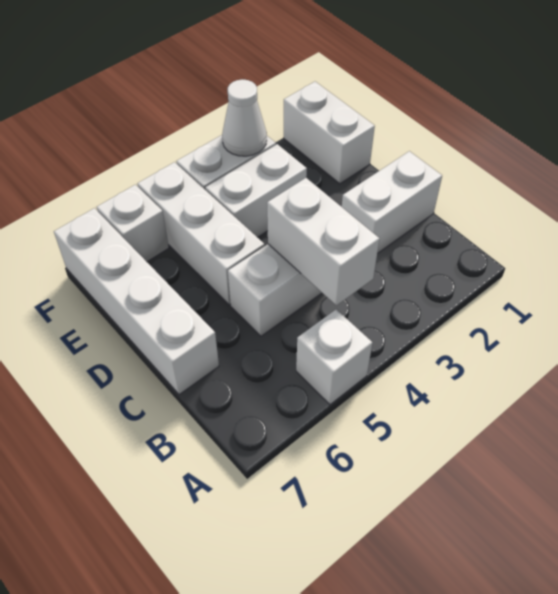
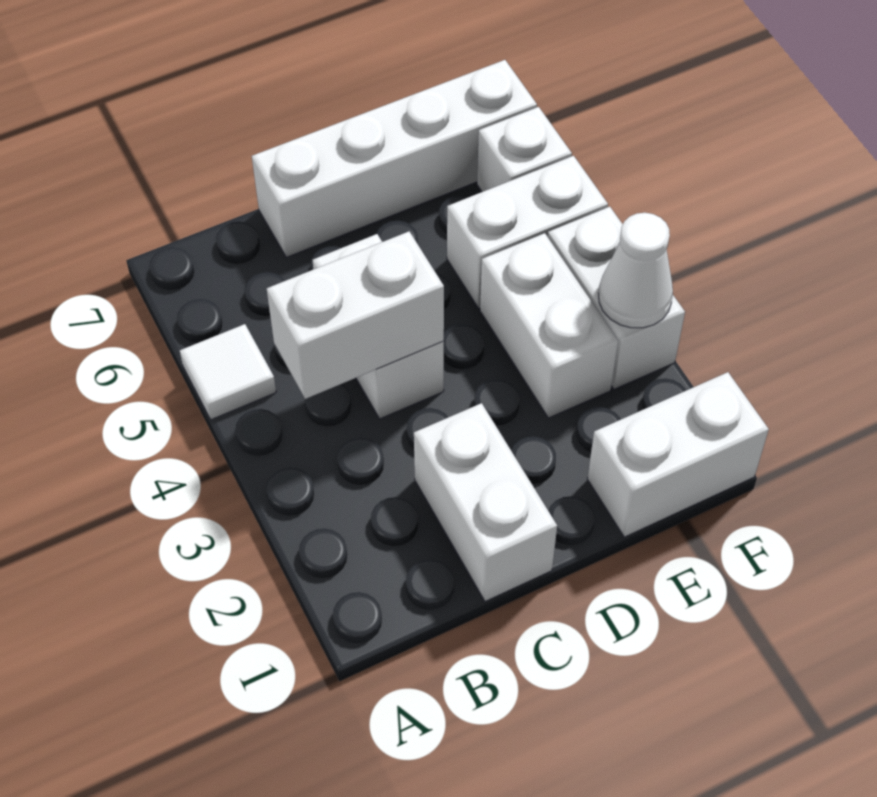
white brick A5 level 1 -> white tile A5 level 1
white brick D5:F5 level 1 -> white brick E5:F5 level 1

